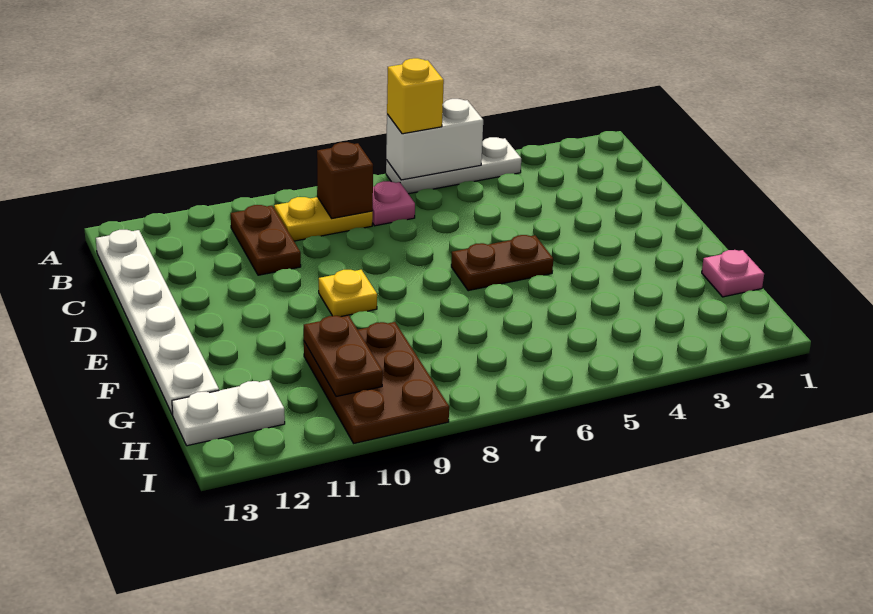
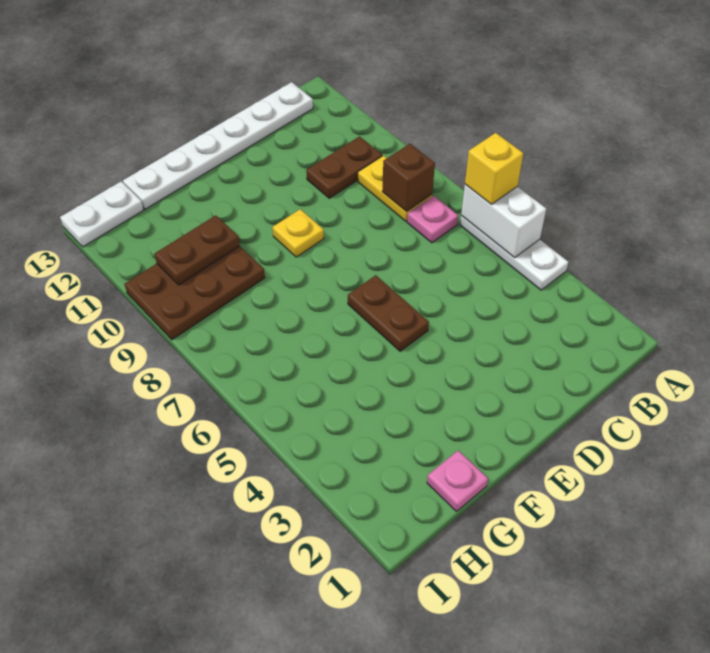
white plate H12:H13 level 1 -> white plate H13:I13 level 1

